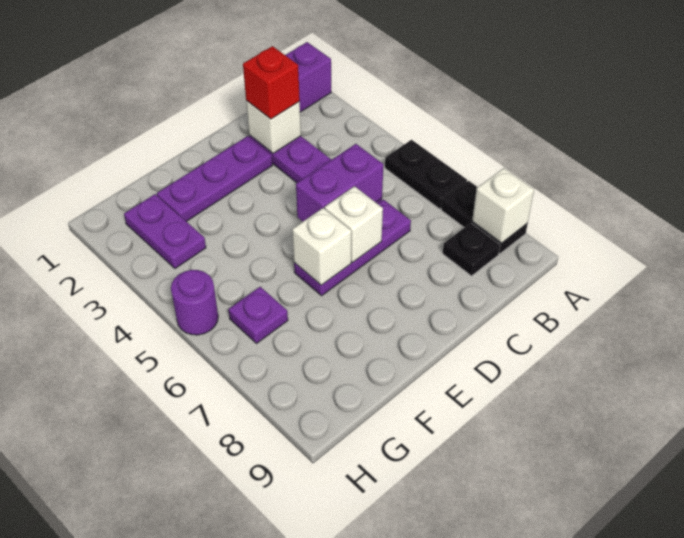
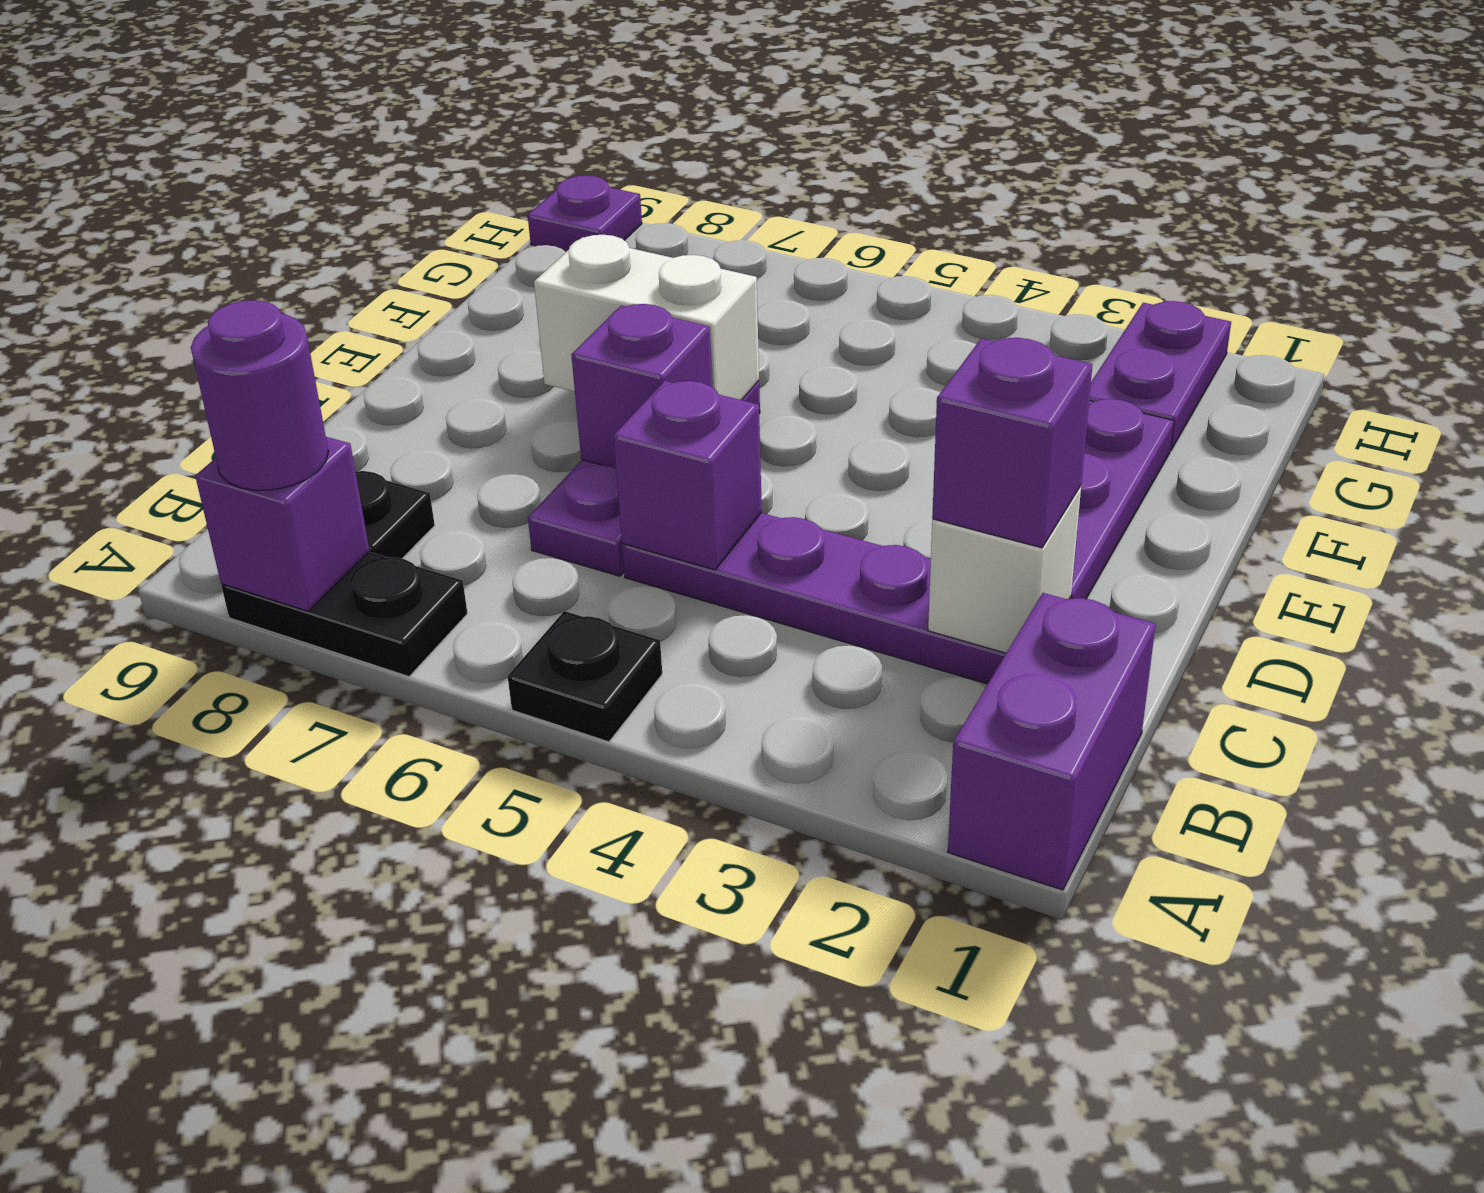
black plate A5:A6 level 1 -> black plate A5 level 1
white brick A8 level 2 -> purple brick A8 level 2
red brick C2 level 3 -> purple brick C2 level 3
purple brick C5:D5 level 2 -> purple brick C5 level 2
white brick D6 level 2 -> purple brick D6 level 2
white brick E6 level 2 -> white brick E6:E7 level 2
purple plate G2:G3 level 1 -> purple plate G2:H2 level 1
purple plate G6 level 1 -> purple plate H9 level 1
purple round brick H5 level 1 -> purple round brick A8 level 3

